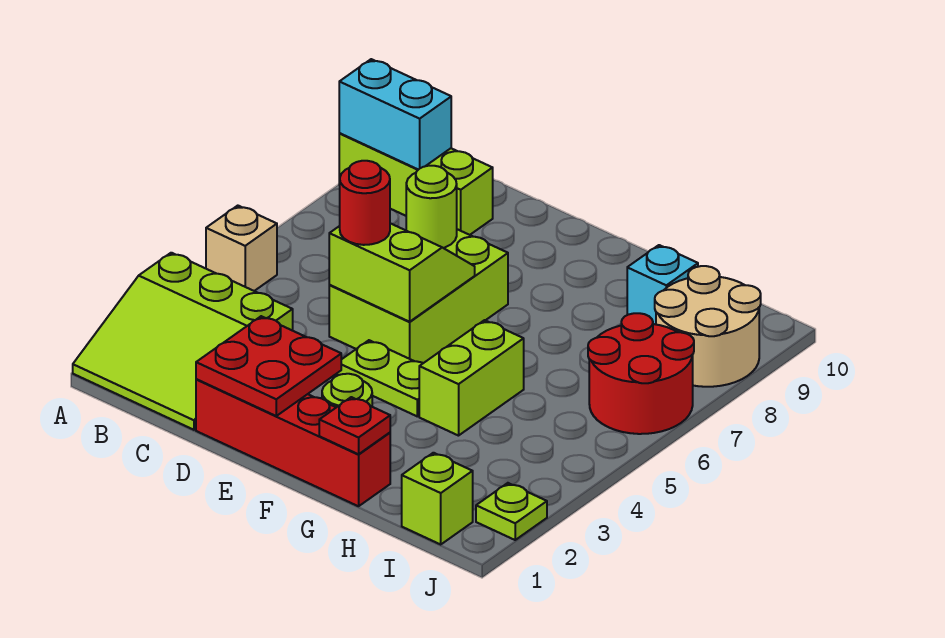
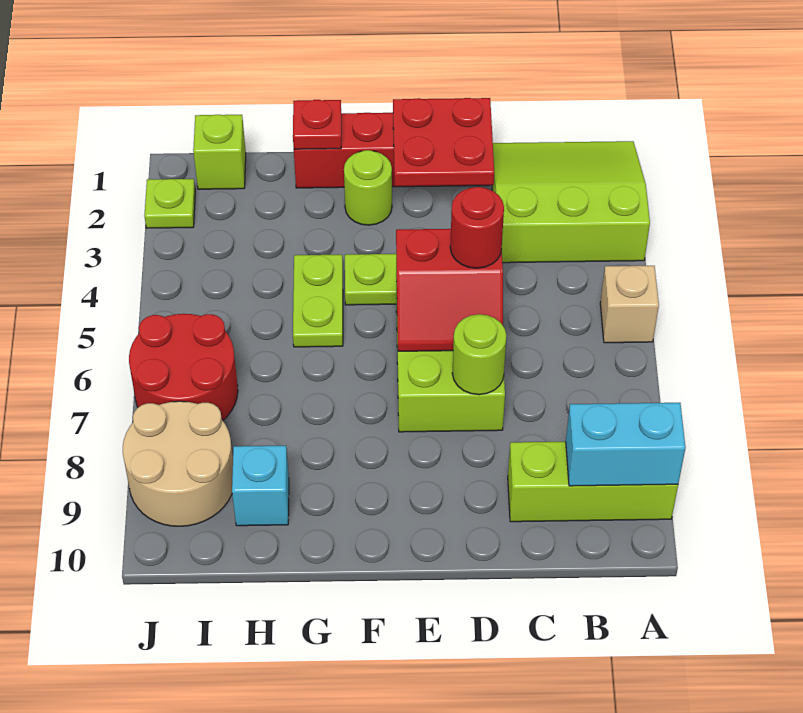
lime slope D5:E6 level 2 top 5 -> red slope D5:E6 level 2 top 5
lime brick G4:G5 level 1 -> lime plate G4:G5 level 1

